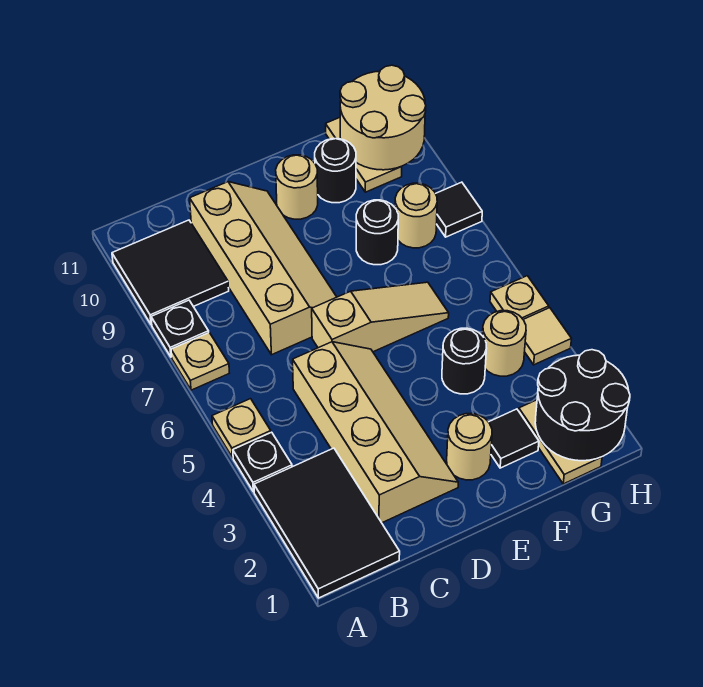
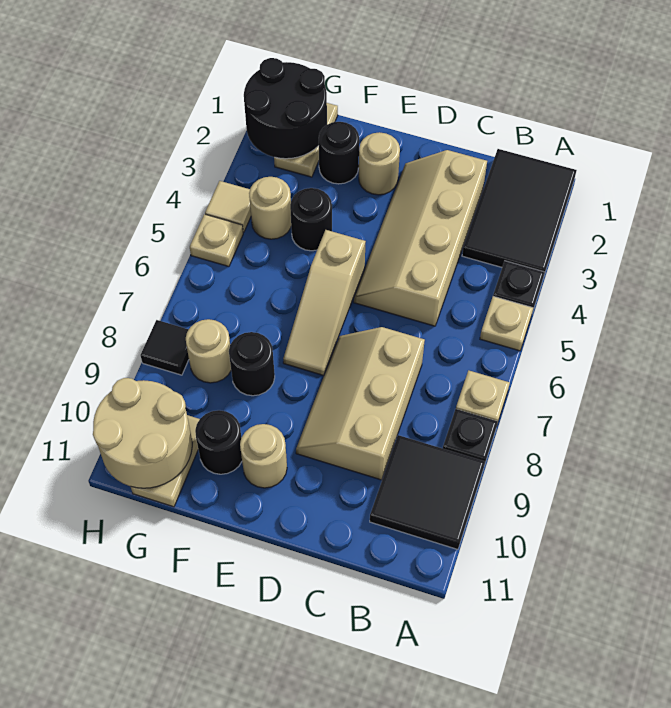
tan slope C7:D10 level 1 top C -> tan slope C7:D9 level 1 top C
tan slope D6:F6 level 1 top D -> tan slope E5:E7 level 1 top 5
black tile F2 level 1 -> black round brick F2 level 1

